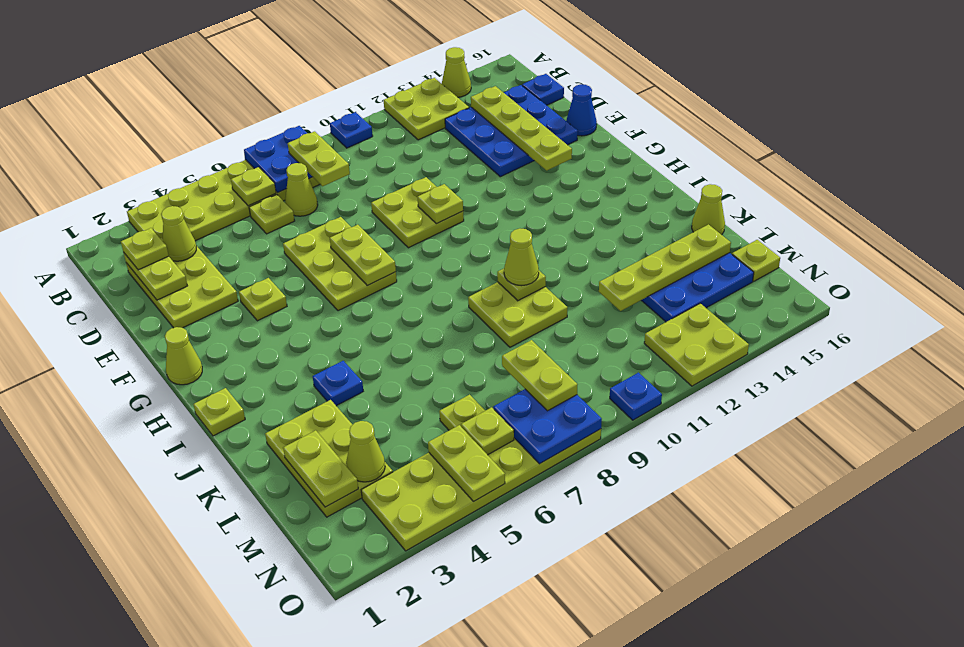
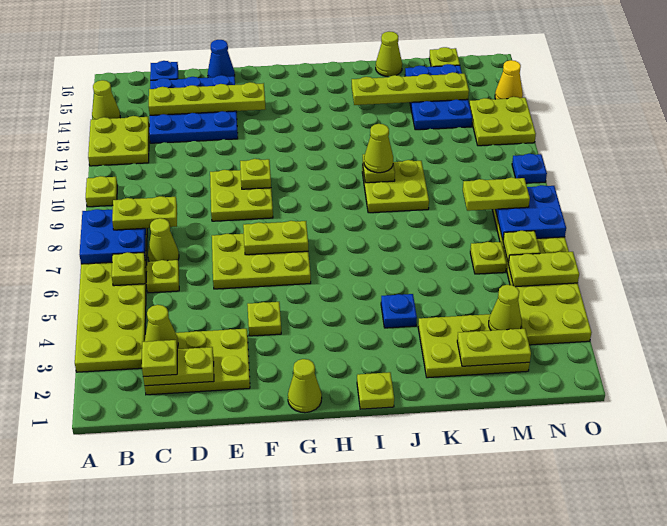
blue plate A10 level 1 -> lime plate A10 level 1
lime plate L12:L15 level 2 -> lime plate J14:M14 level 2
none -> yellow cone O14 level 1

